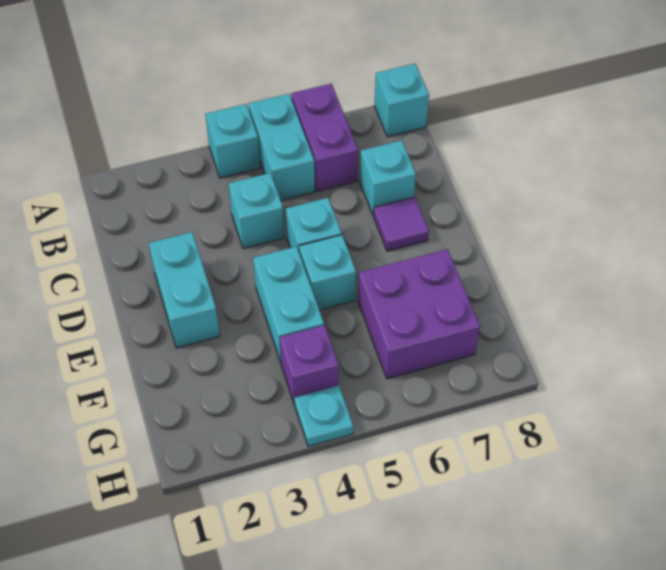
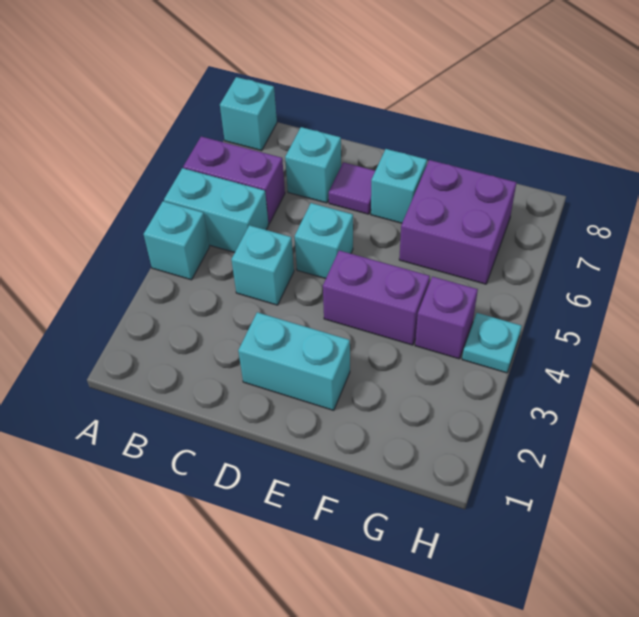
cyan brick E4:F4 level 1 -> purple brick E4:F4 level 1
cyan brick E5 level 1 -> cyan brick E7 level 1

